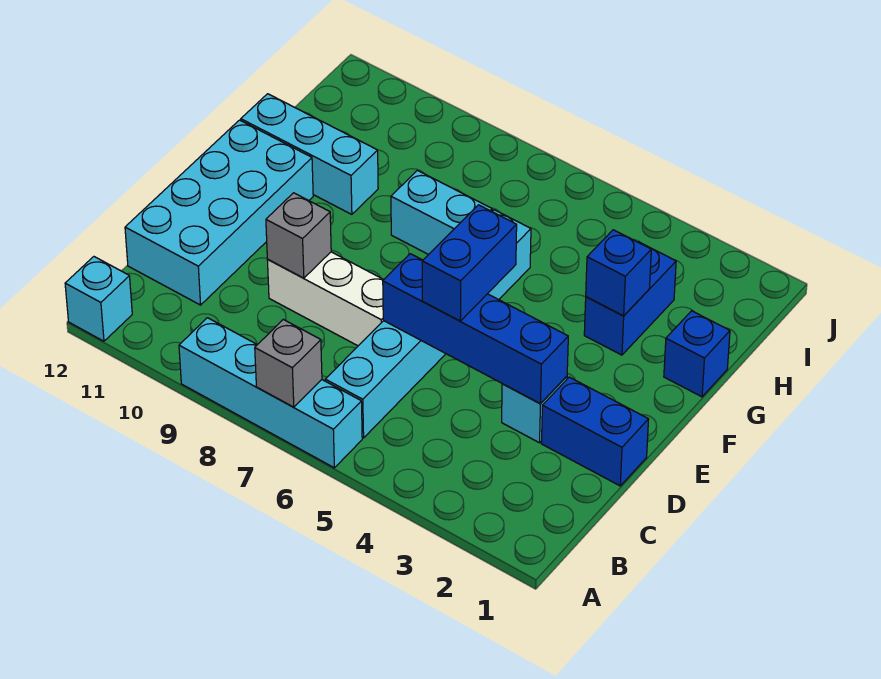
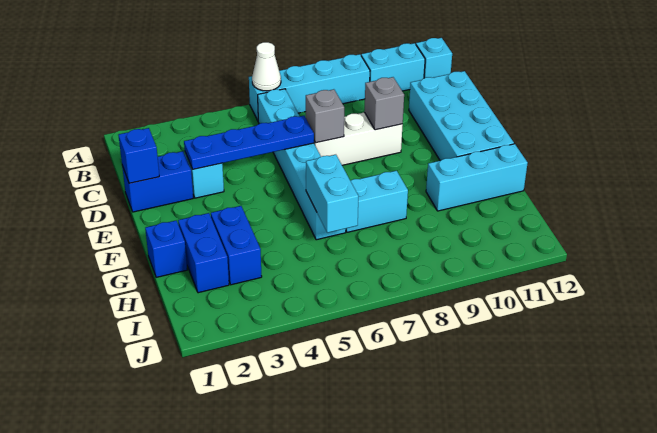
none -> white cone A6 level 2
grey brick A7 level 2 -> grey brick D7 level 2
none -> cyan brick A10:A11 level 1
blue brick D3:D6 level 2 -> blue plate D3:D6 level 2
blue brick D5:E5 level 3 -> blue brick G2:H2 level 1
blue brick G3 level 2 -> blue brick D1 level 2
none -> cyan brick G6:H6 level 2

